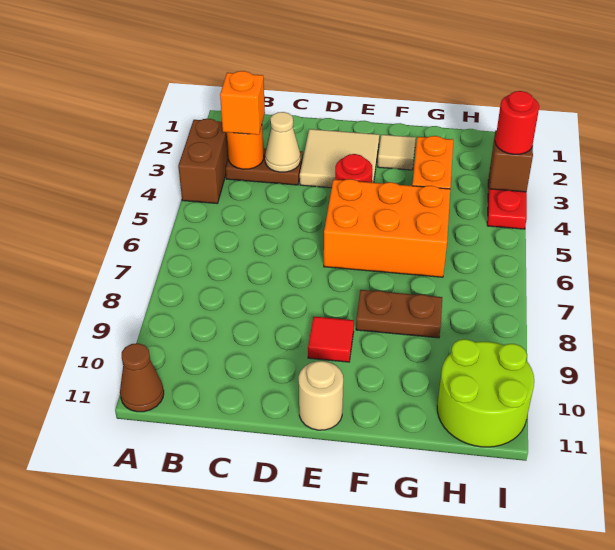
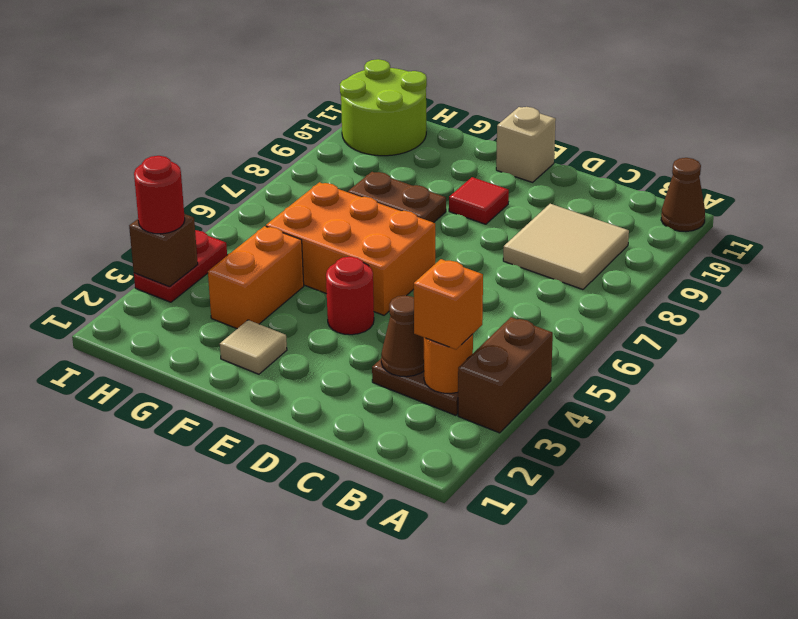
tan cone C3 level 2 -> brown cone C3 level 2
tan tile D2:E3 level 1 -> tan tile B8:C9 level 1
tan round brick E11 level 1 -> tan brick E11 level 1

